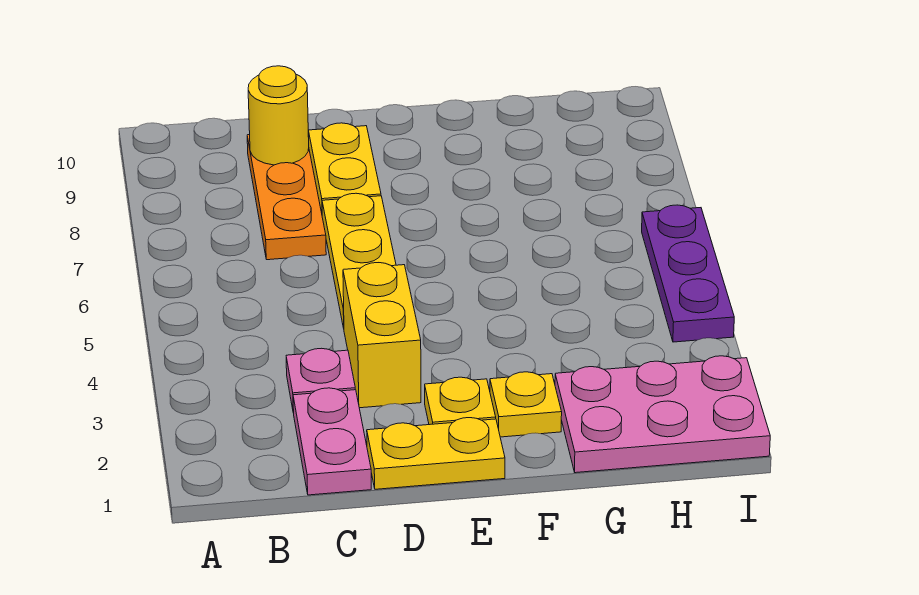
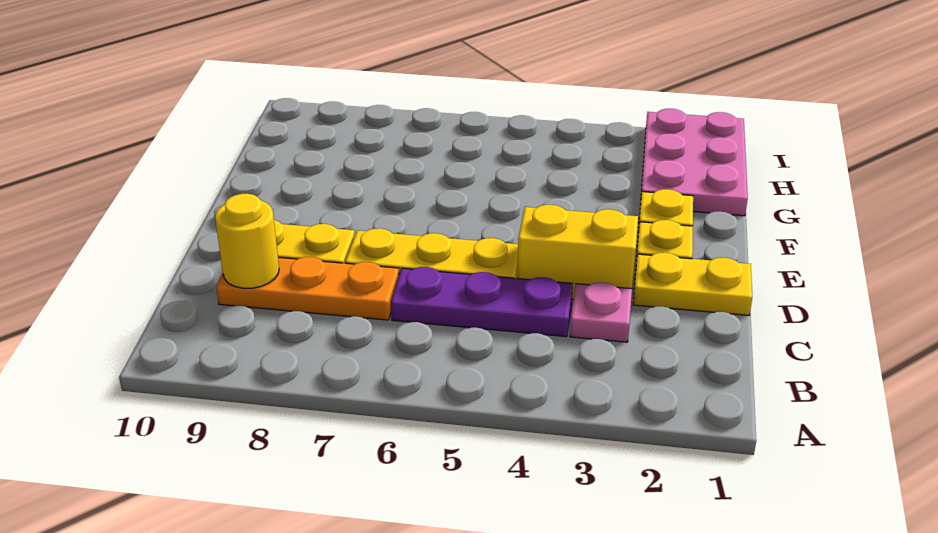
pink plate C1:C2 level 1 -> none
yellow plate D1:E1 level 1 -> yellow plate D1:D2 level 1
purple plate I4:I6 level 1 -> purple plate C4:C6 level 1

